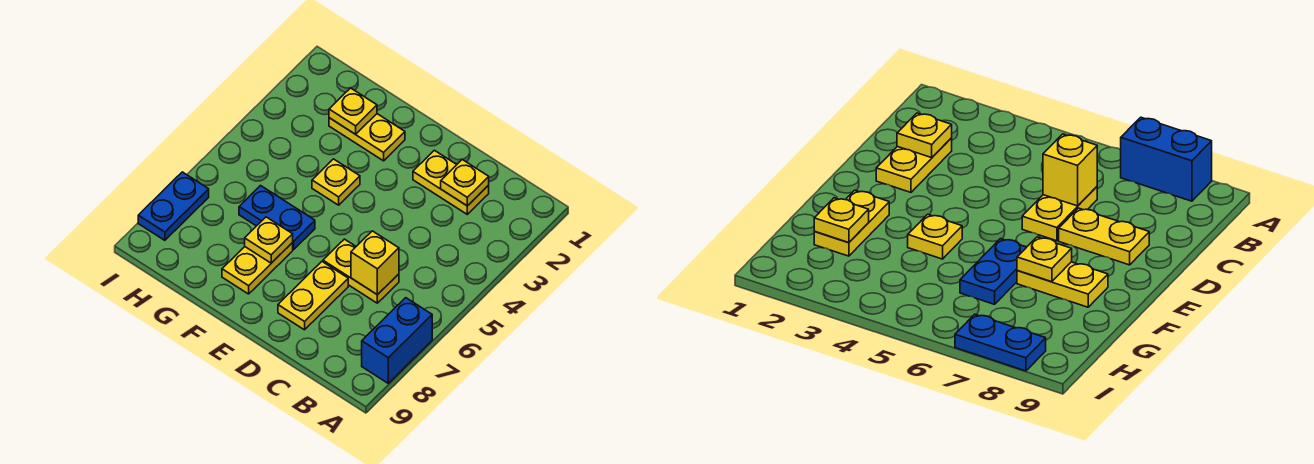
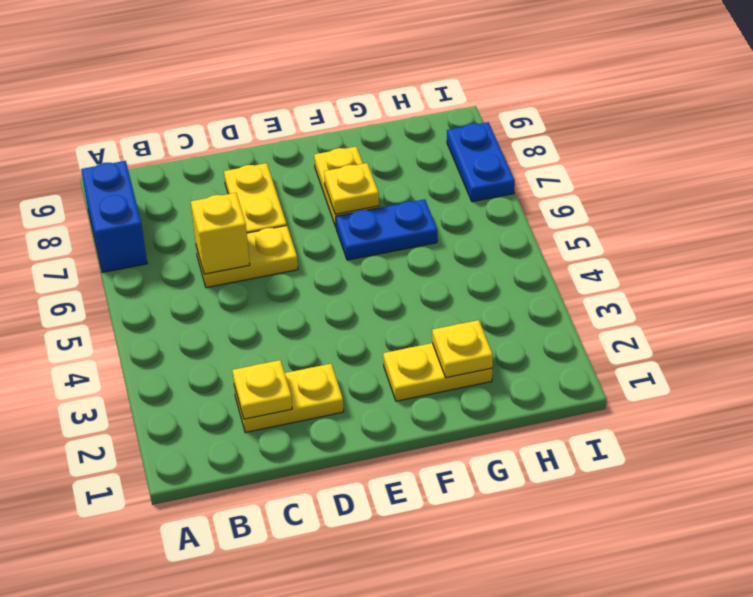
yellow plate F4 level 1 -> none

